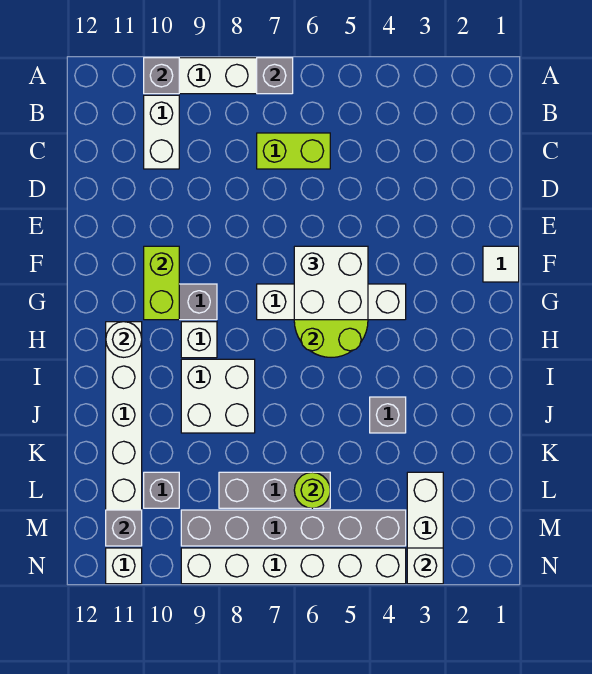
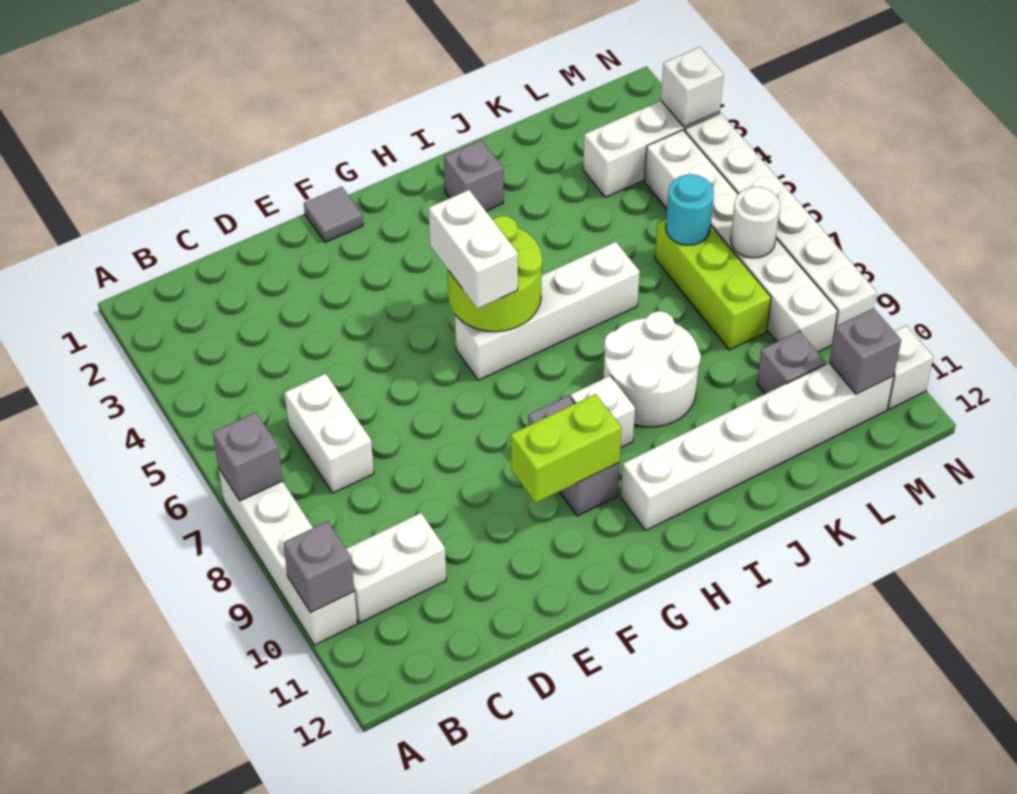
lime brick C6:C7 level 1 -> white brick C6:C7 level 1
white tile F1 level 1 -> grey tile F1 level 1
white brick F5:G6 level 3 -> white brick G5:G6 level 3
white brick G4:G7 level 1 -> white brick G6:J6 level 1
white round brick H11 level 2 -> white round brick M7 level 2
white brick I8:J9 level 1 -> white round brick I8:J9 level 1
grey brick J4 level 1 -> grey brick I2 level 1
grey brick L6:L8 level 1 -> lime brick L6:L8 level 1
lime round brick L6 level 2 -> cyan round brick L6 level 2
grey brick M4:M9 level 1 -> white brick M4:M9 level 1

